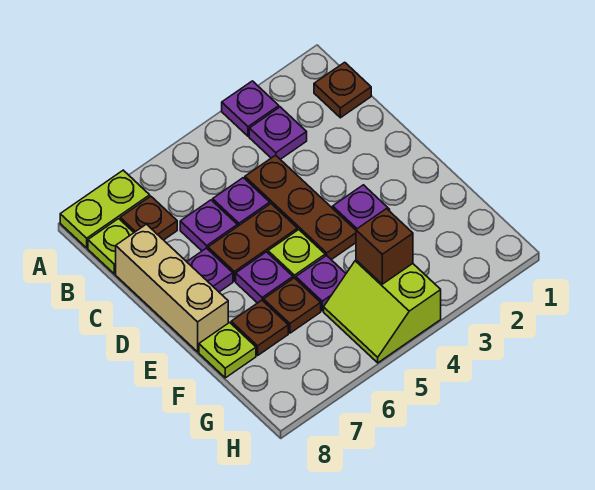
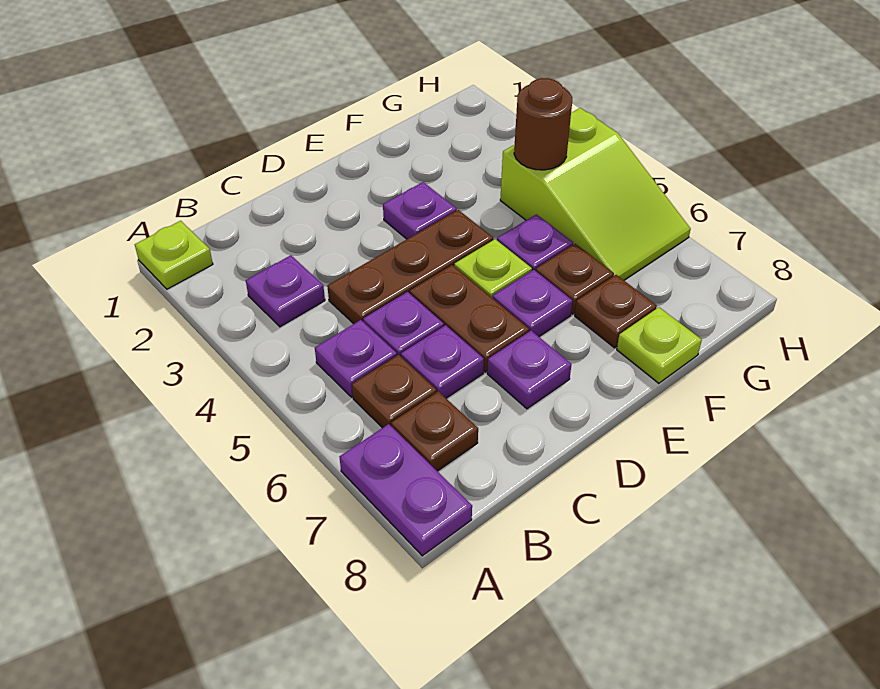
purple plate A3 level 1 -> purple plate B5 level 1
lime plate A7:A8 level 1 -> purple plate A7:A8 level 1
brown plate B1 level 1 -> brown plate B6 level 1
lime plate B8 level 1 -> lime plate A1 level 1
tan brick C8:E8 level 1 -> none
lime slope G4:H5 level 1 top 4 -> lime slope G4:H6 level 1 top 4
brown brick G4 level 2 -> brown round brick G4 level 2

